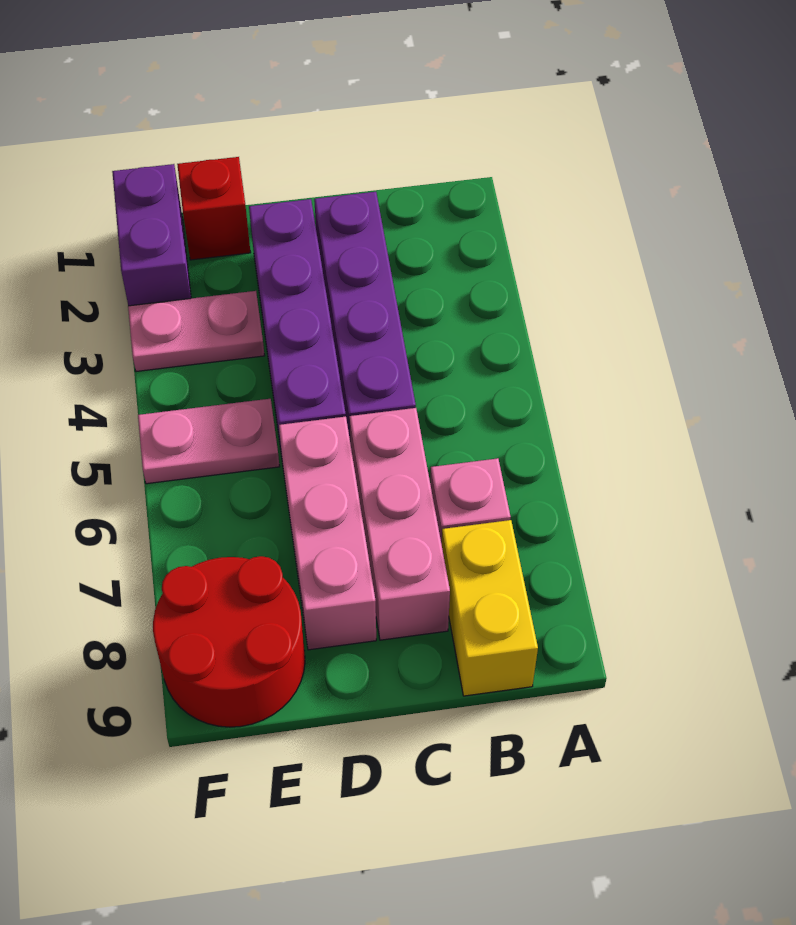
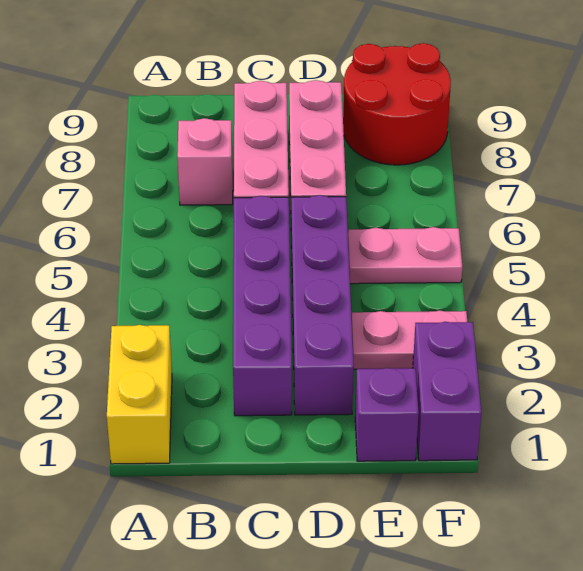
yellow brick B8:B9 level 1 -> yellow brick A1:A2 level 1
red brick E1 level 1 -> purple brick E1 level 1

